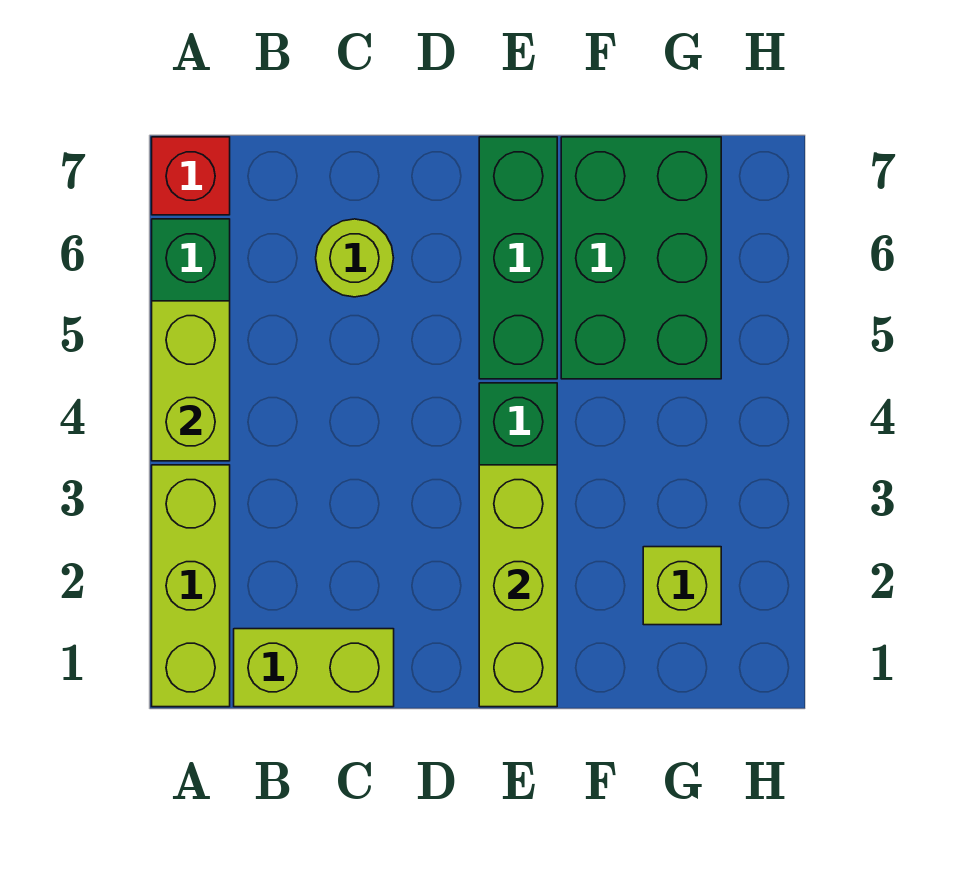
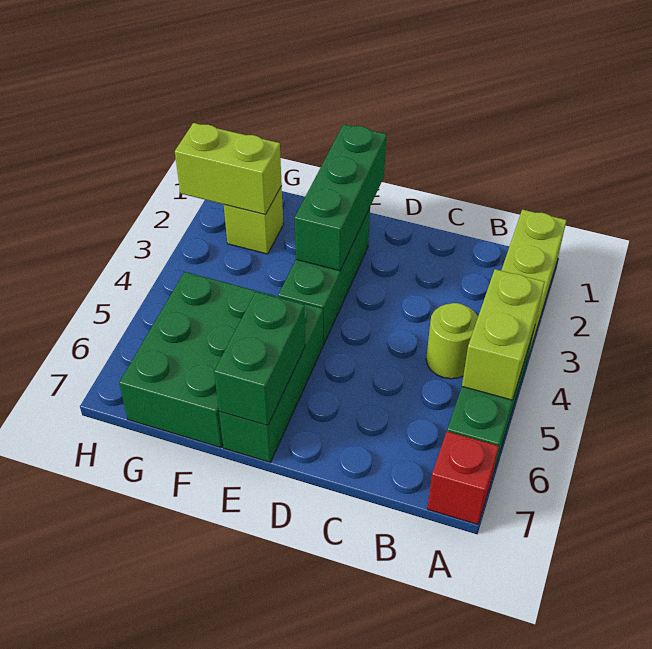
lime brick B1:C1 level 1 -> lime brick G2:H2 level 2
lime round brick C6 level 1 -> lime round brick B4 level 1
lime brick E1:E3 level 2 -> green brick E1:E3 level 2
none -> green brick E6:E7 level 2

